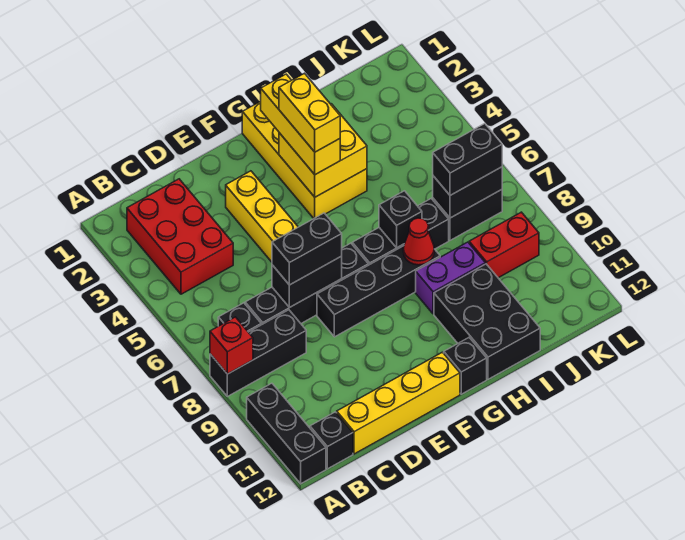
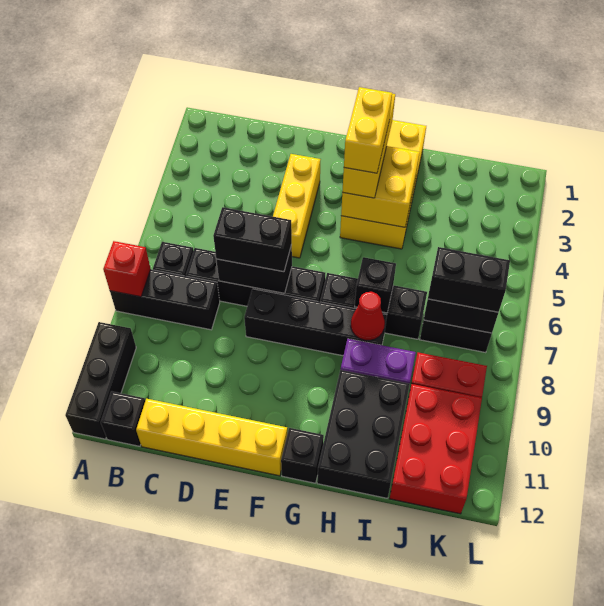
red brick B2:C4 level 1 -> red brick J10:K12 level 1

